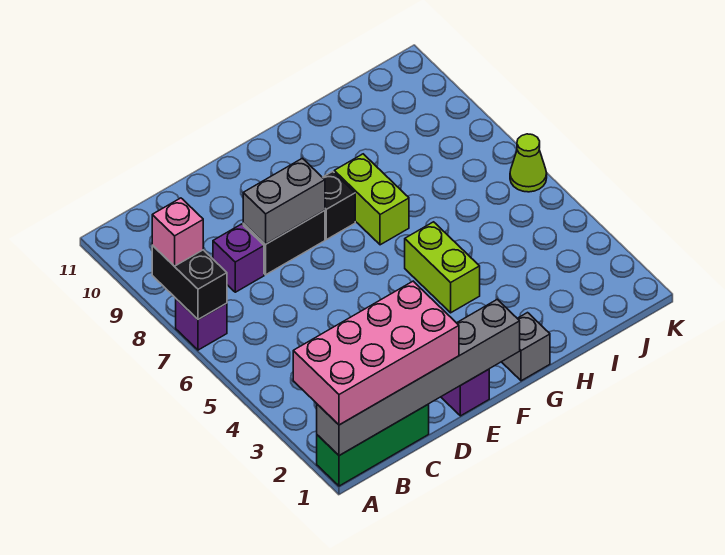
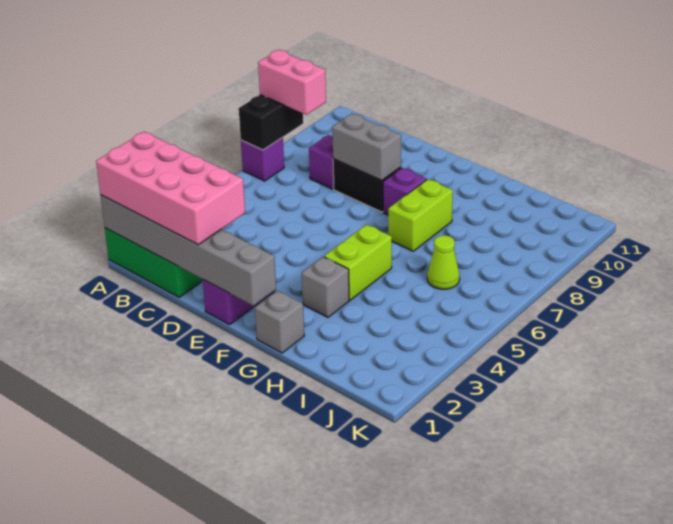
pink brick A8 level 3 -> pink brick A8:B8 level 3
black brick F8 level 1 -> purple brick F8 level 1
none -> grey brick G3 level 1
lime cone K6 level 1 -> lime cone I6 level 1

